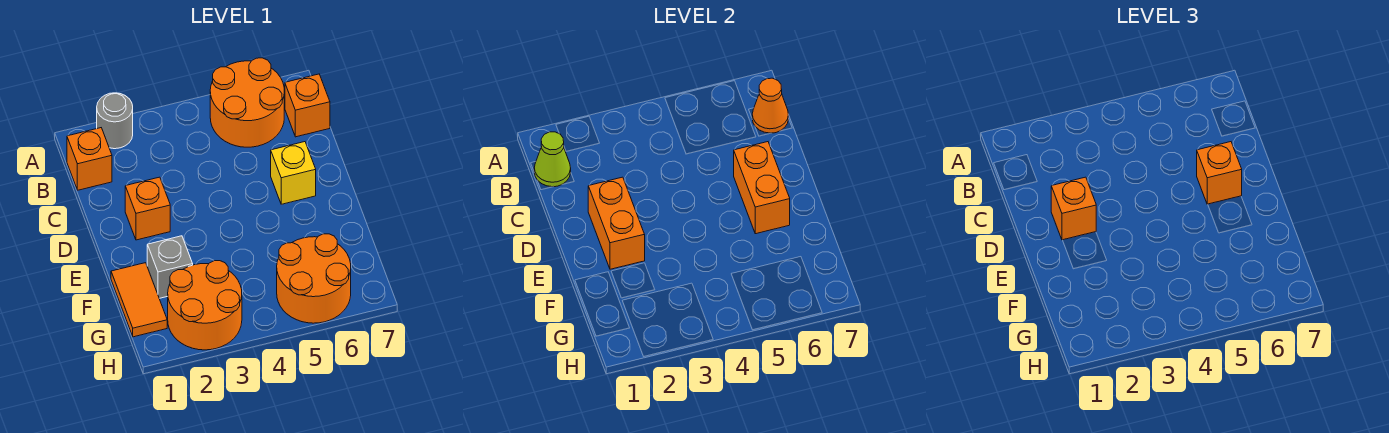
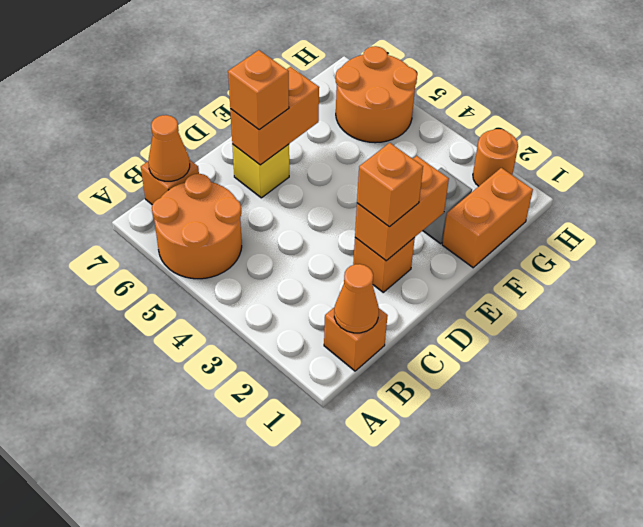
grey round brick A2 level 1 -> none
lime cone B1 level 2 -> orange cone B1 level 2
orange tile F1:G1 level 1 -> orange brick F1:G1 level 1
orange round brick G2:H3 level 1 -> orange round brick H2 level 1

